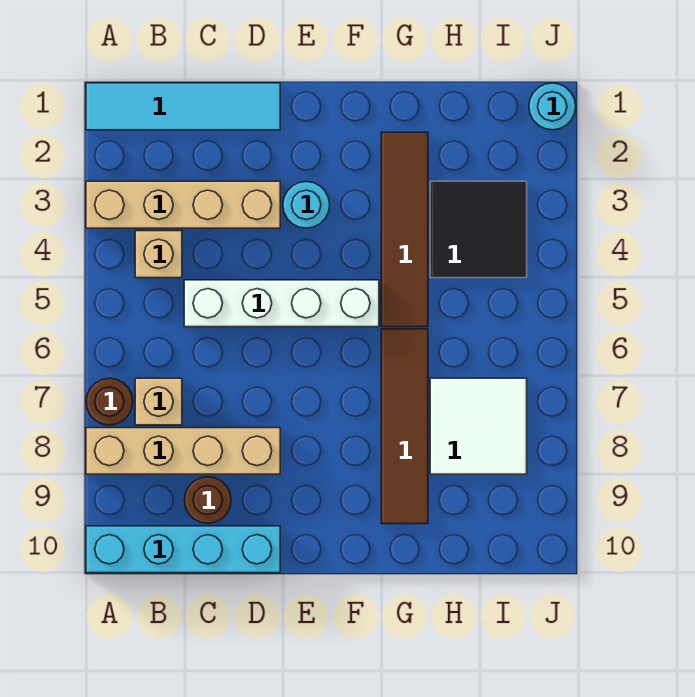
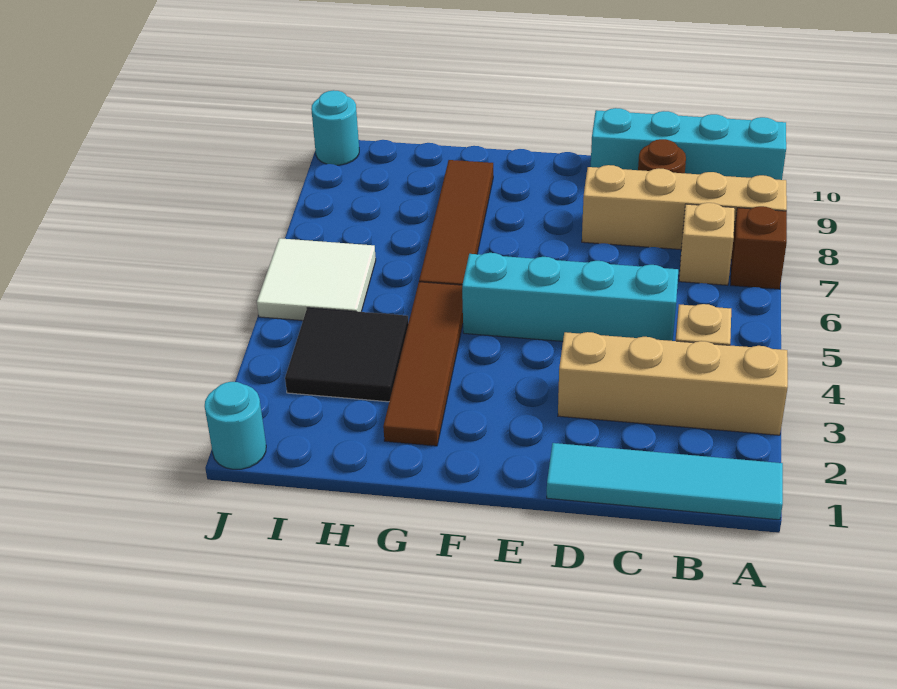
brown round brick A7 level 1 -> brown brick A7 level 1
white brick C5:F5 level 1 -> cyan brick C5:F5 level 1
cyan round brick E3 level 1 -> cyan round brick J10 level 1
white tile H7:I8 level 1 -> white tile I5:J6 level 1

